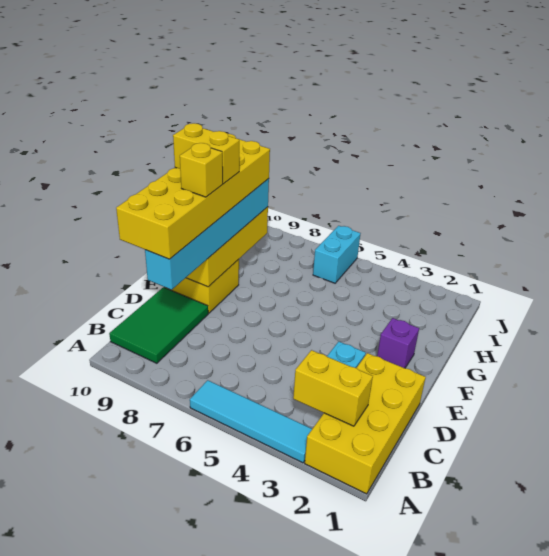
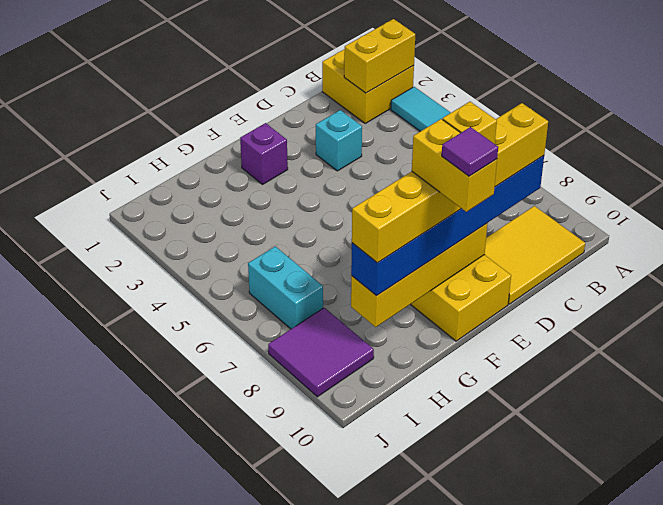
yellow brick A1:D2 level 1 -> yellow brick A1:B2 level 1
yellow brick B2:B3 level 2 -> yellow brick A2:B2 level 2
green tile B9:D10 level 1 -> yellow tile B9:D10 level 1
cyan brick C9:H9 level 3 -> blue brick C9:H9 level 3
yellow brick C9:H10 level 4 -> yellow brick C9:H9 level 4
none -> purple tile F10 level 6
cyan brick I6:J6 level 1 -> cyan brick I6:I7 level 1
none -> purple tile I8:J9 level 1

